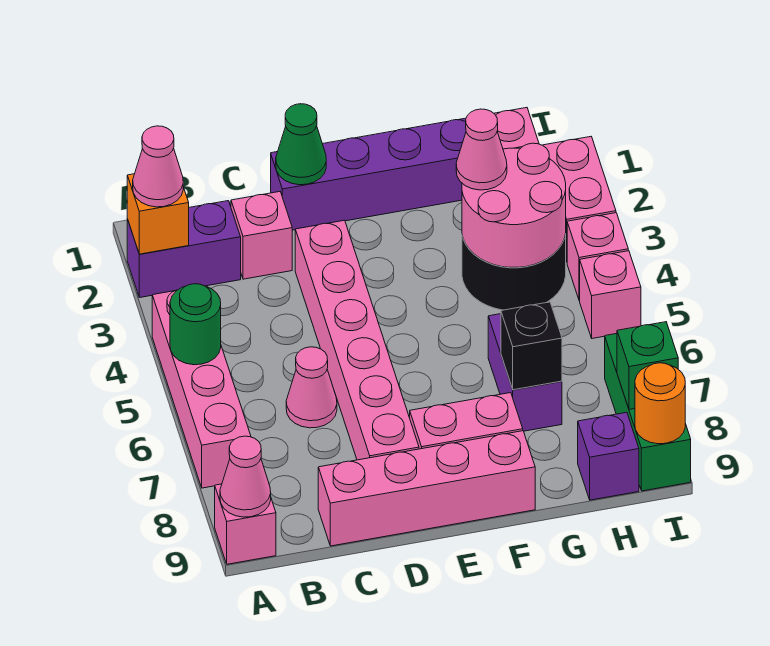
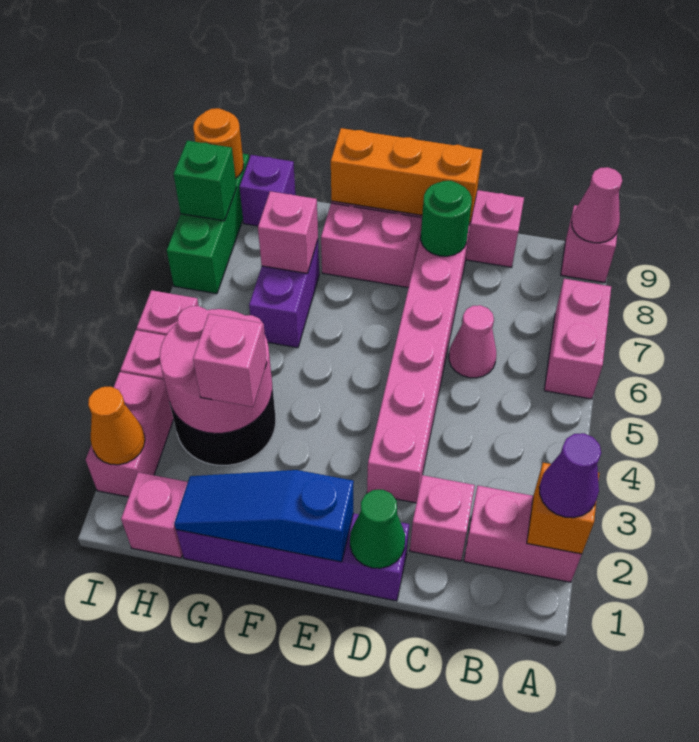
purple brick A2:B2 level 1 -> pink brick A2:B2 level 1
pink cone A2 level 3 -> purple cone A2 level 3
pink brick A4:A7 level 1 -> pink brick A6:A7 level 1
green round brick A5 level 2 -> green round brick D8 level 2
none -> orange brick D9:F9 level 2
none -> blue slope E1:G1 level 2 top E
pink cone G3 level 3 -> pink brick G3 level 3
black brick G7 level 2 -> pink brick G7 level 2
none -> orange cone I2 level 2

